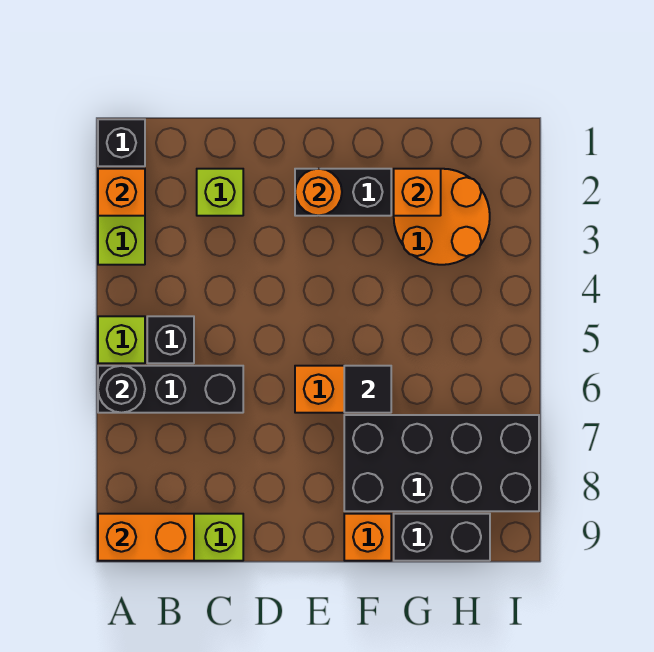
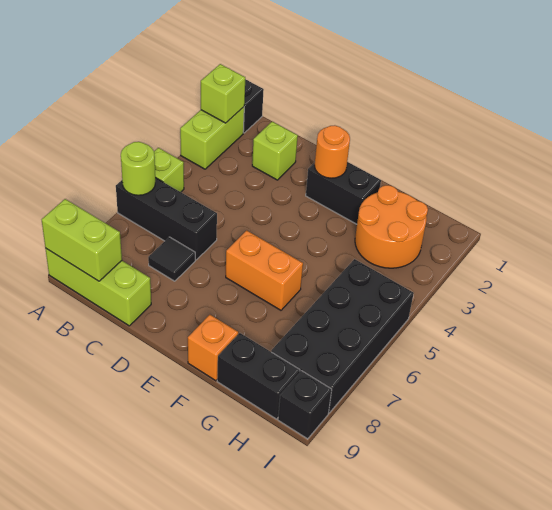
orange brick A2 level 2 -> lime brick A2 level 2
black round brick A6 level 2 -> lime round brick A6 level 2
orange brick A9:B9 level 2 -> lime brick A9:B9 level 2
black brick B5 level 1 -> black brick I9 level 1
black tile F6 level 2 -> black tile C7 level 1
black brick F7:I8 level 1 -> black brick H5:I8 level 1
orange brick G2 level 2 -> none

